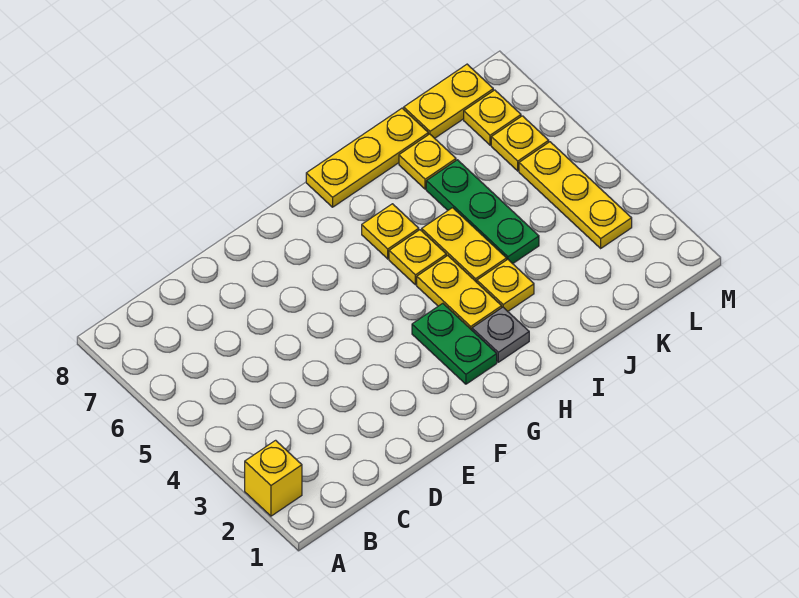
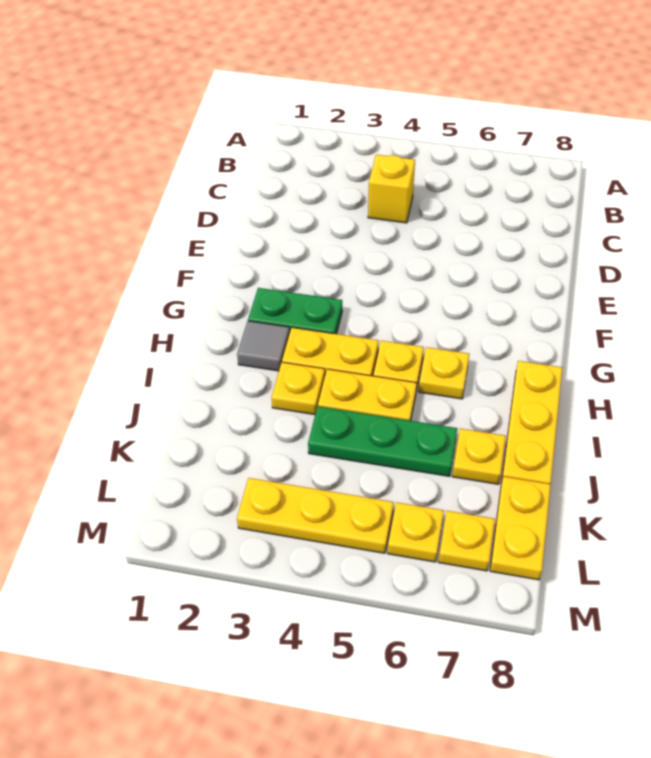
yellow brick A2 level 1 -> yellow brick C4 level 1
grey plate H2 level 1 -> grey tile H2 level 1

